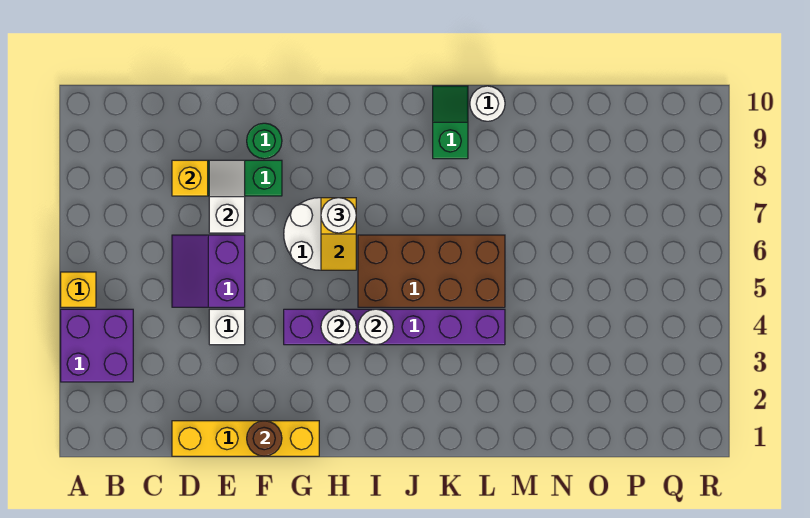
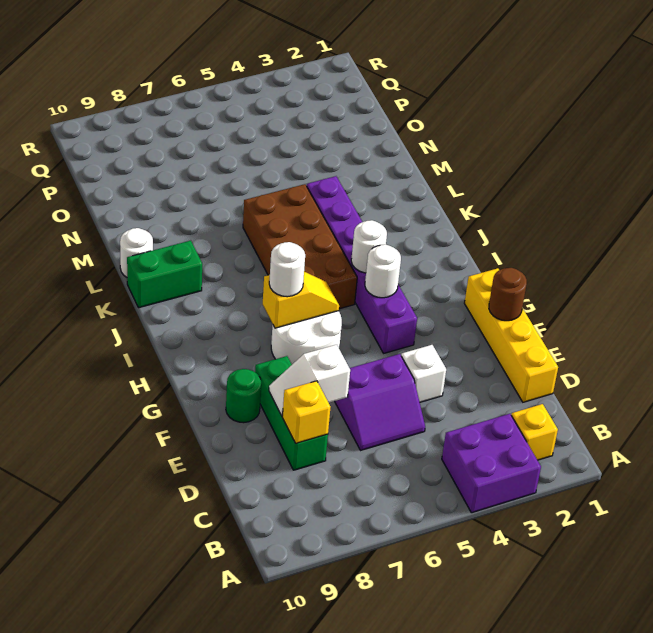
yellow brick A5 level 1 -> yellow brick B2 level 1
green slope K9:K10 level 1 top 9 -> green brick K9:K10 level 1

